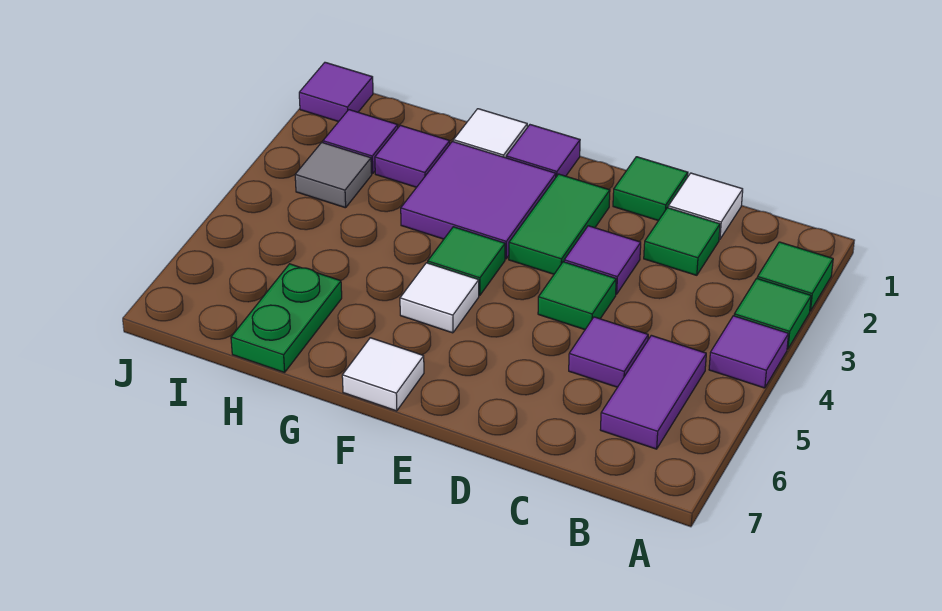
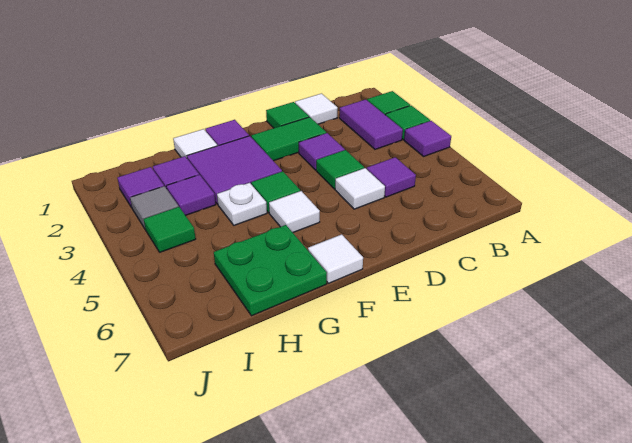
purple tile B5:B6 level 1 -> purple tile B2:B3 level 1
green tile C2 level 1 -> green tile I4 level 1
none -> white tile D5 level 1
green tile E2:E3 level 1 -> green tile D2:E2 level 1
none -> white plate G4 level 1
green plate H6:H7 level 1 -> green plate G6:H7 level 1
purple tile J1 level 1 -> purple tile H3 level 1

